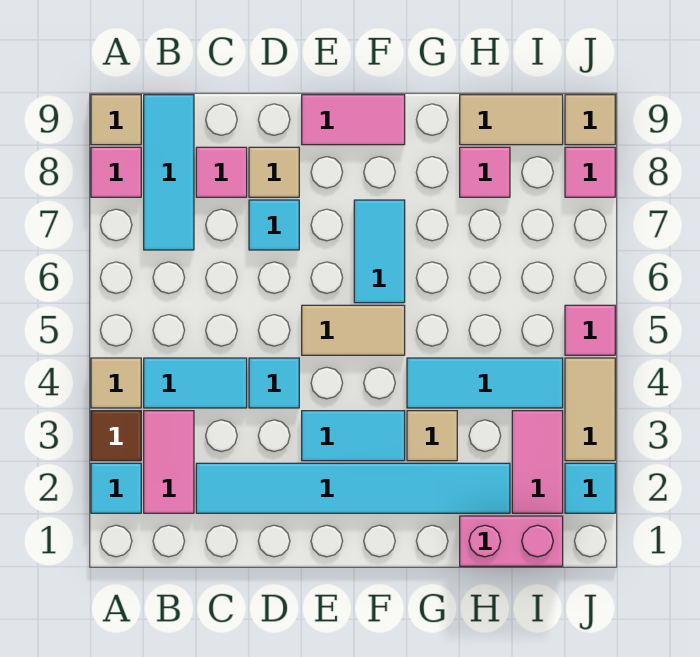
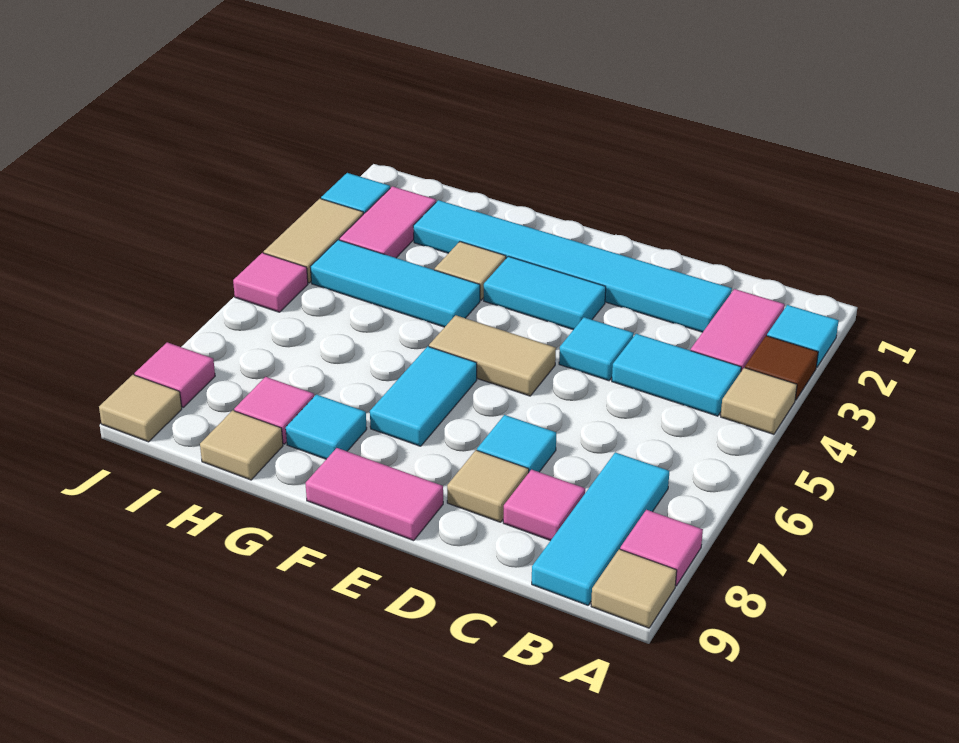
none -> cyan tile G8 level 1
pink brick H1:I1 level 1 -> none
tan tile H9:I9 level 1 -> tan tile H9 level 1

